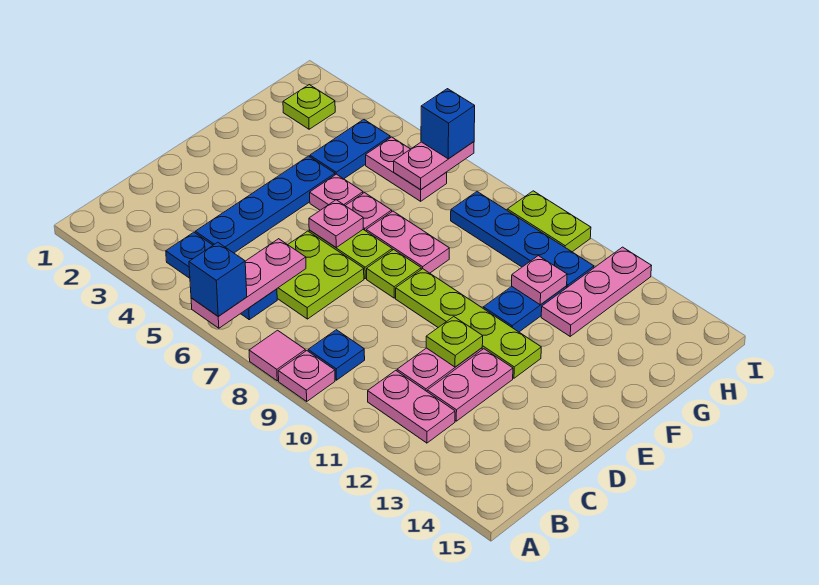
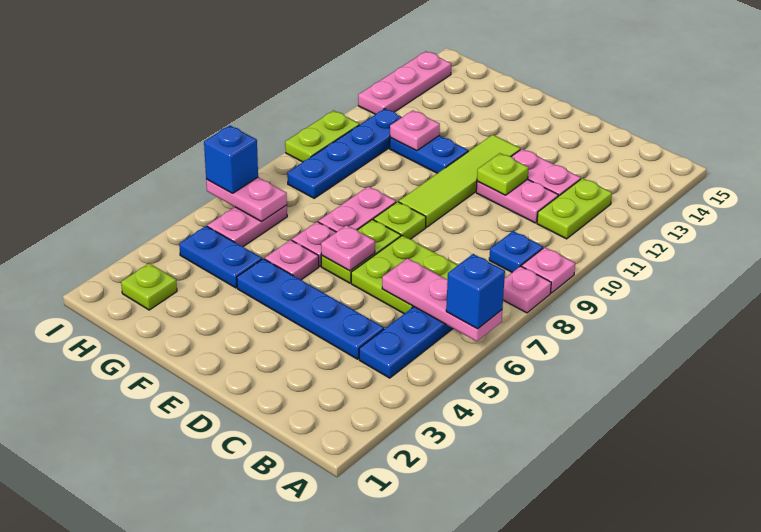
pink tile A8 level 1 -> pink plate A8 level 1
pink plate B11:B12 level 1 -> lime plate B11:B12 level 1
lime plate E9:E12 level 1 -> lime tile E9:E12 level 1
pink plate G12:I12 level 1 -> pink plate I12:I14 level 1

